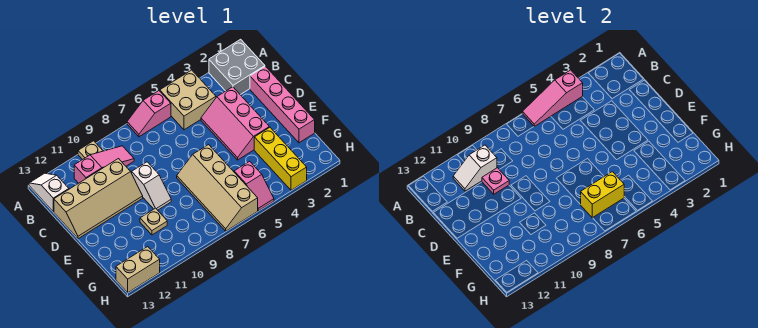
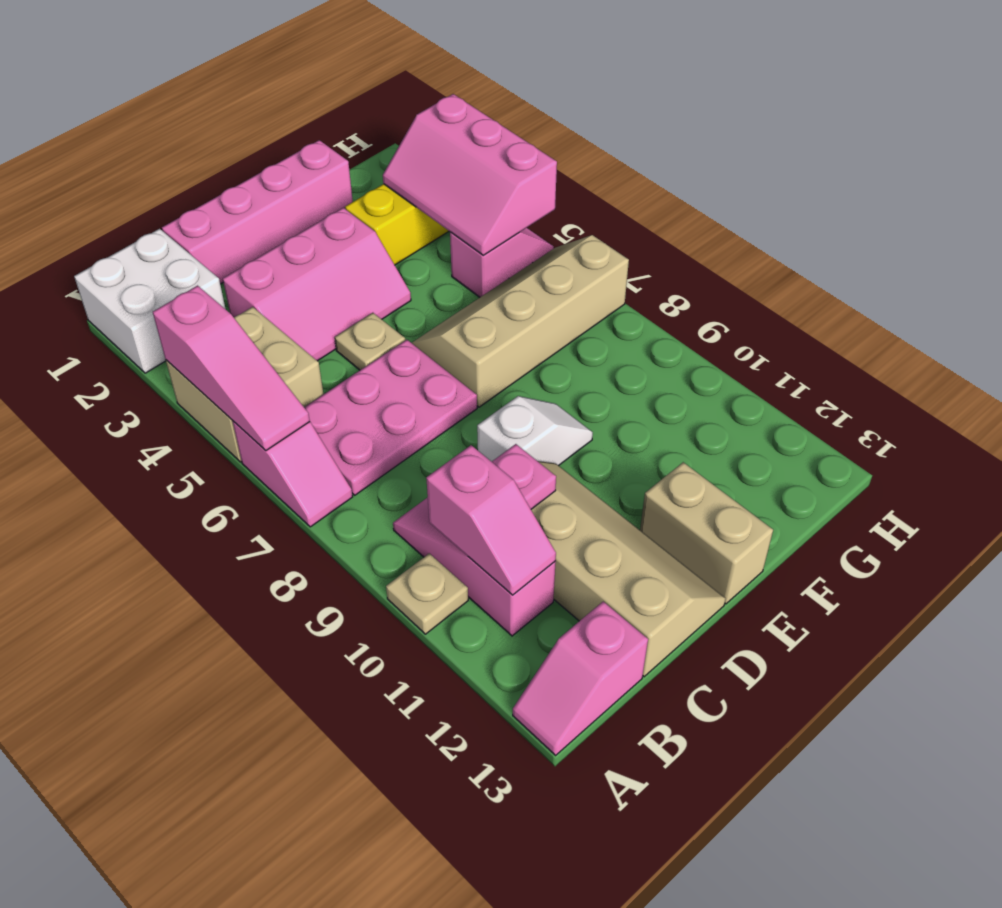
grey brick A1:B2 level 1 -> white brick A1:B2 level 1
white slope A13:B13 level 1 top B -> pink slope A13:B13 level 1 top B
none -> pink plate B6:D7 level 1
white slope B10:B11 level 2 top 10 -> pink slope B10:B11 level 2 top 10
tan slope E6:H7 level 1 top 6 -> tan slope E6:H7 level 1 top 7
tan plate F10 level 1 -> tan plate D5 level 1
none -> pink slope G3:H5 level 2 top H
yellow brick G6:G7 level 2 -> none
tan brick H12:H13 level 1 -> tan brick E12:E13 level 1

